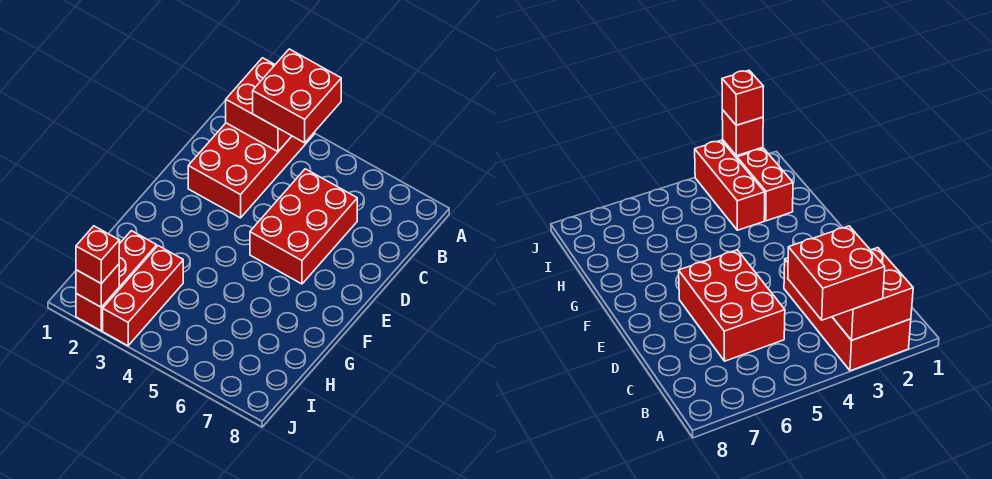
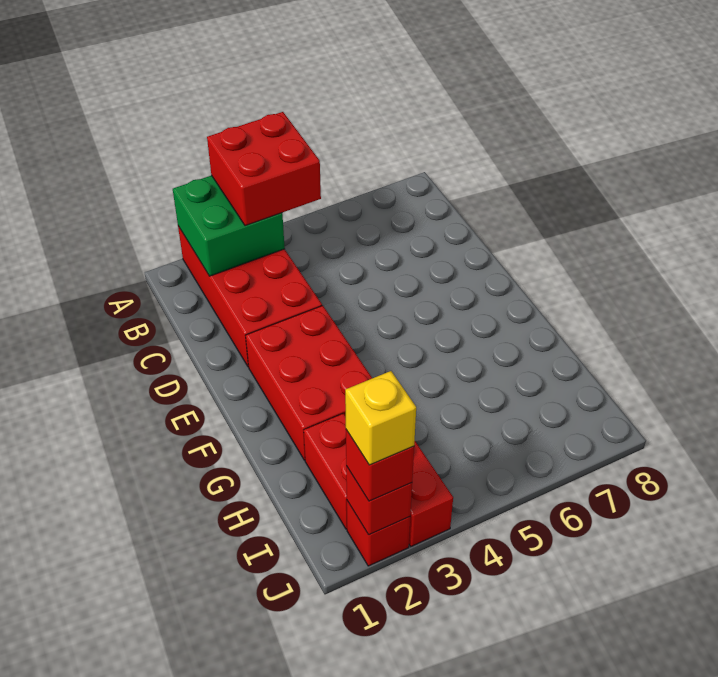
red brick A2:B3 level 2 -> green brick A2:B3 level 2
red brick C5:E6 level 1 -> red brick E2:G3 level 1
none -> yellow brick J2 level 4

